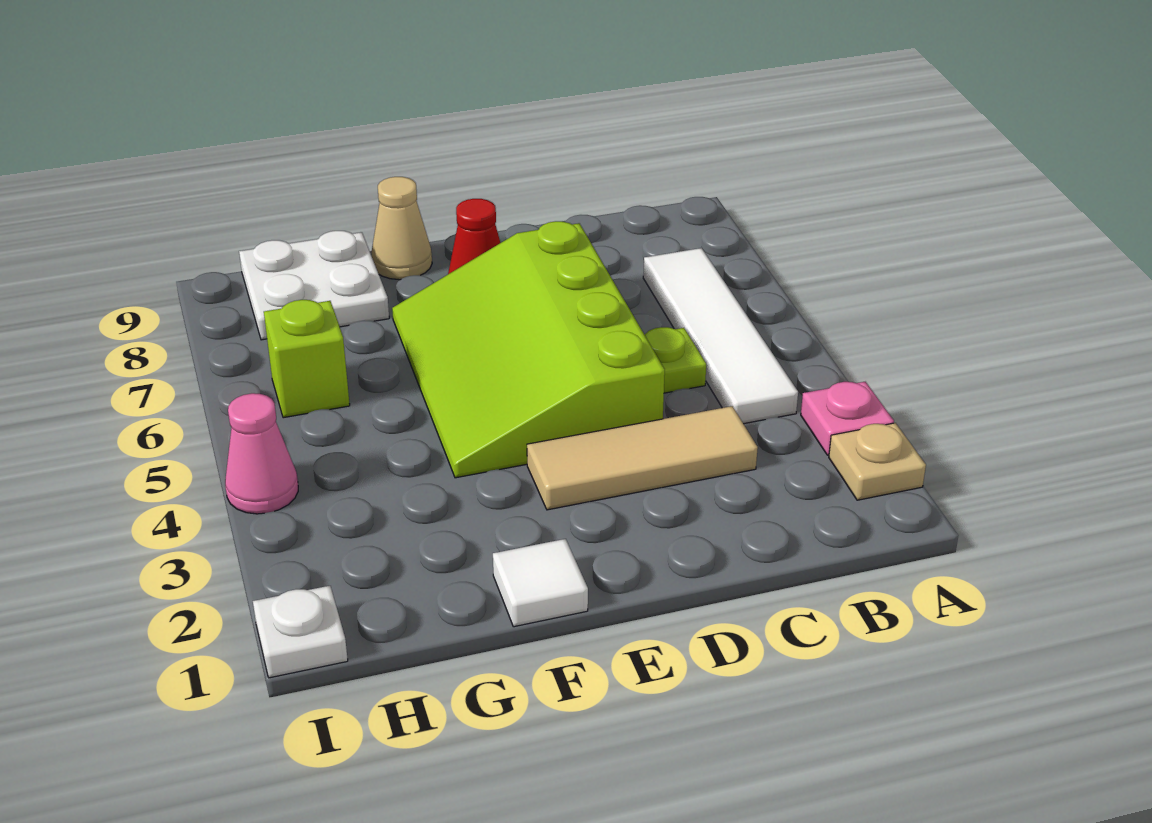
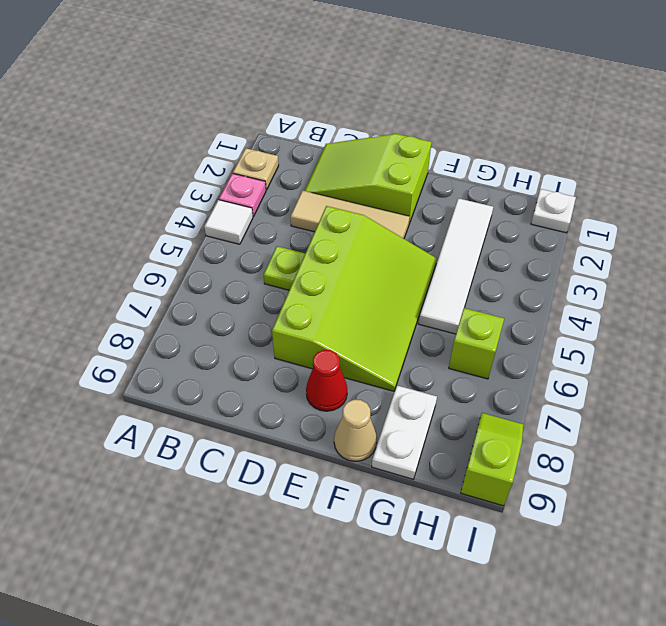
white tile B4:B7 level 1 -> white tile G2:G5 level 1
none -> lime slope C1:E2 level 1 top E
white tile F1 level 1 -> white tile A4 level 1
white plate G8:H9 level 1 -> white plate G8:G9 level 1
pink cone I4 level 1 -> none
none -> lime slope I8:I9 level 1 top 9

